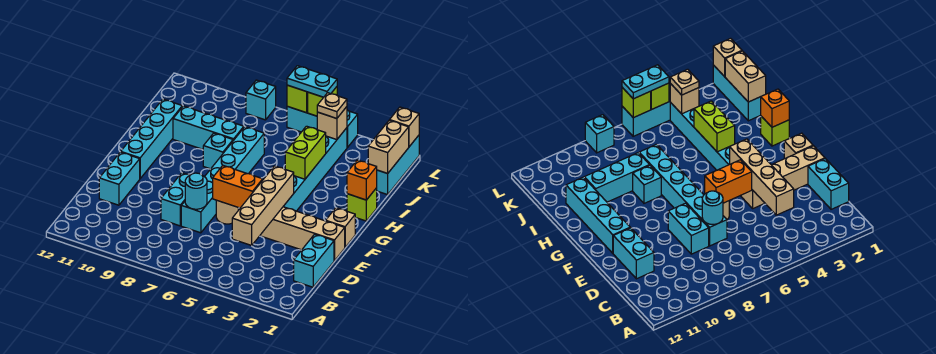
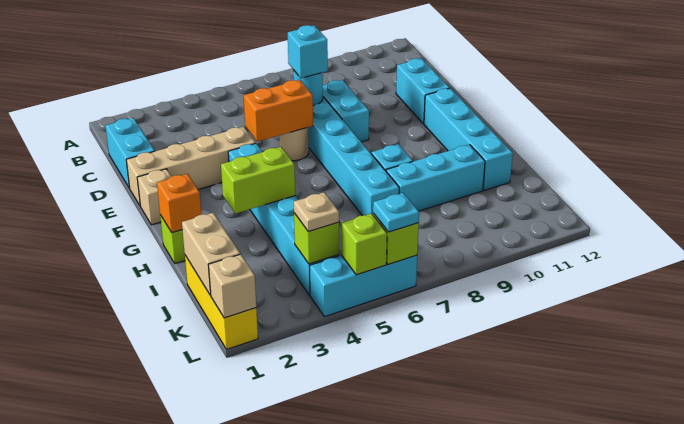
tan brick C4:F4 level 2 -> none
lime brick H4:I4 level 2 -> lime brick H3:H4 level 2
cyan brick J1:L1 level 1 -> yellow brick J1:L1 level 1
tan brick K4 level 2 -> lime brick K4 level 2
cyan plate L5:L6 level 3 -> cyan plate L6 level 3
cyan brick L8 level 1 -> cyan brick D7 level 3

